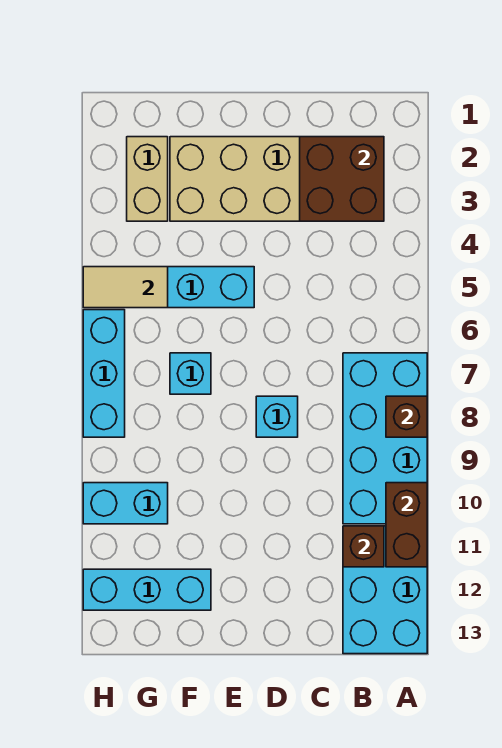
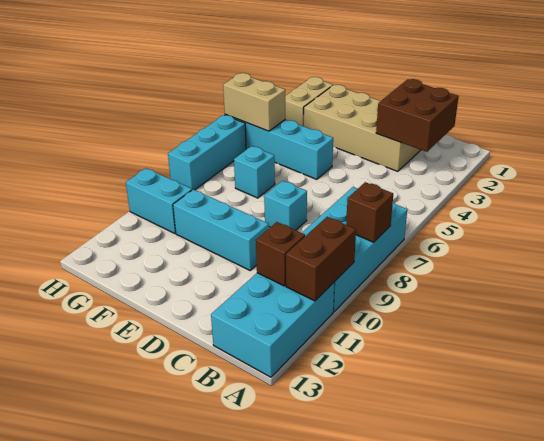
cyan brick F12:H12 level 1 -> cyan brick D10:F10 level 1
tan tile G5:H5 level 2 -> tan brick G5:H5 level 2

